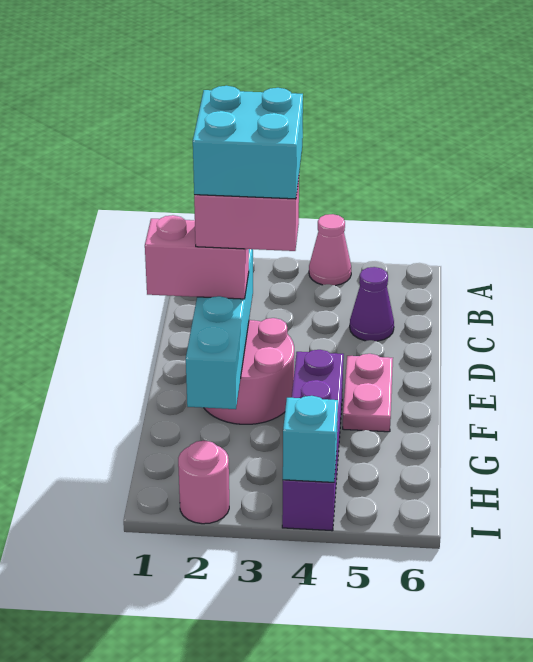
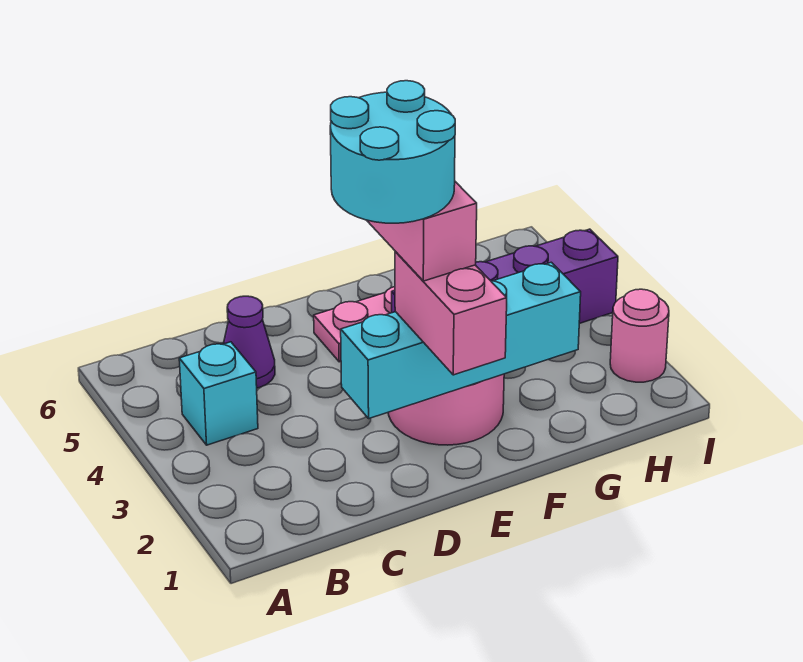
pink cone A4 level 1 -> none
cyan brick D2:E3 level 5 -> cyan round brick D2:E3 level 5
cyan brick I4 level 2 -> cyan brick B4 level 1

